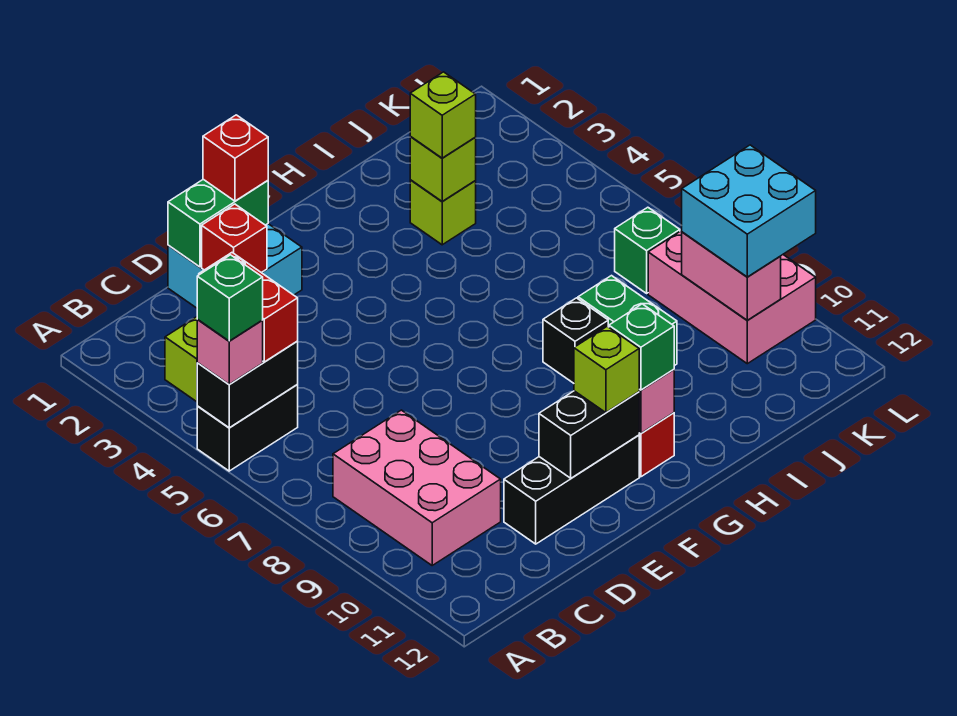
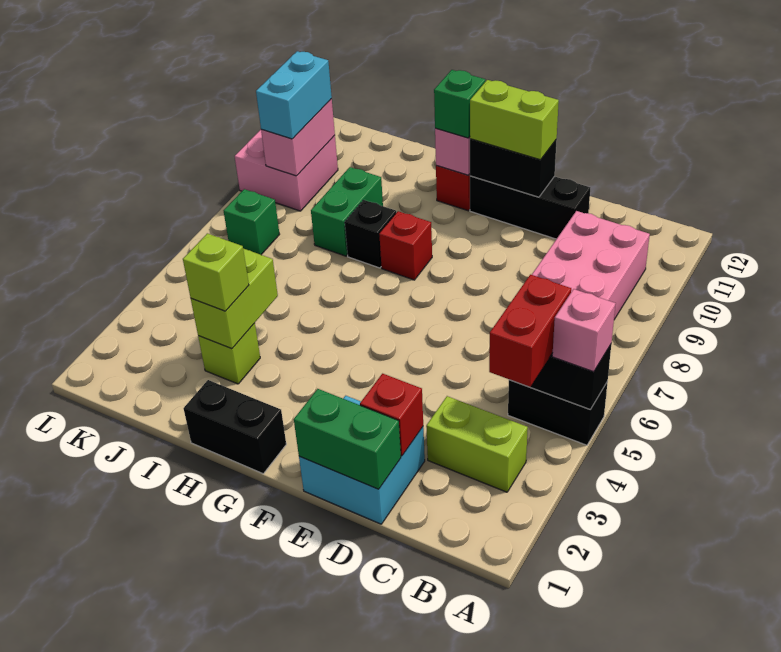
green brick A5 level 4 -> none
red brick E1 level 3 -> red brick G8 level 1
lime brick F11 level 3 -> lime brick E11:F11 level 3
none -> black brick G1:H1 level 1
lime brick I3 level 2 -> lime brick I3:I4 level 2
pink brick K8:L10 level 1 -> pink brick K9:L10 level 1
cyan brick K9:L10 level 3 -> cyan brick K9:K10 level 3

